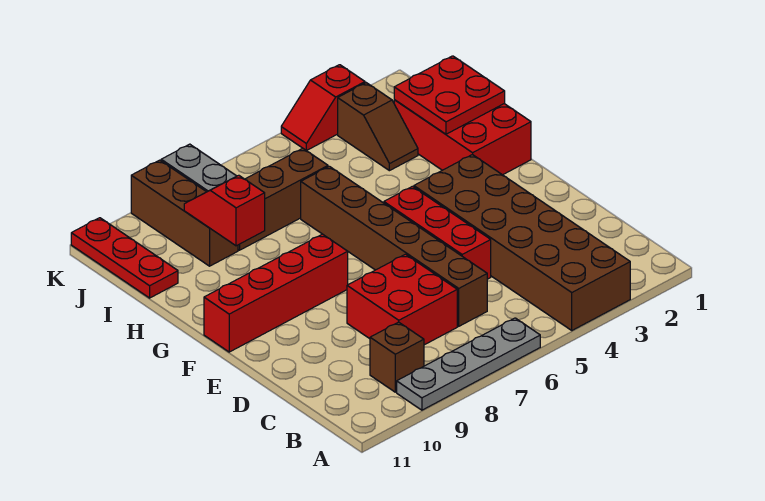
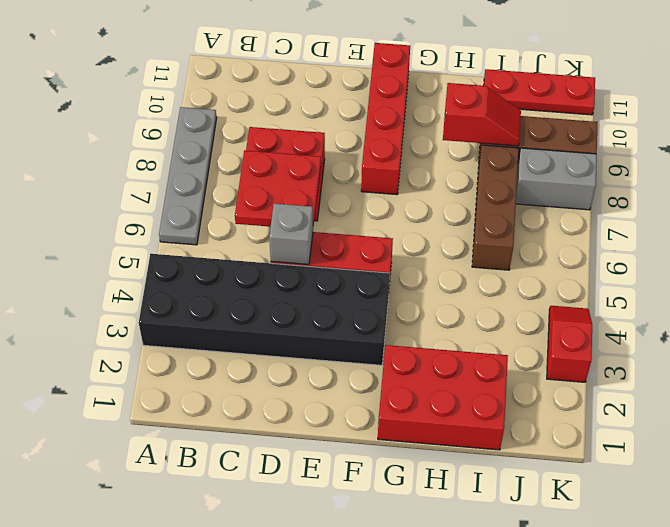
brown brick A3:F4 level 1 -> black brick A3:F4 level 1
brown brick B9 level 1 -> none
brown brick C6:H6 level 1 -> none
none -> grey brick D5 level 2
red plate H1:I2 level 2 -> red plate C6:D7 level 2
brown slope I3:J3 level 1 top J -> none

